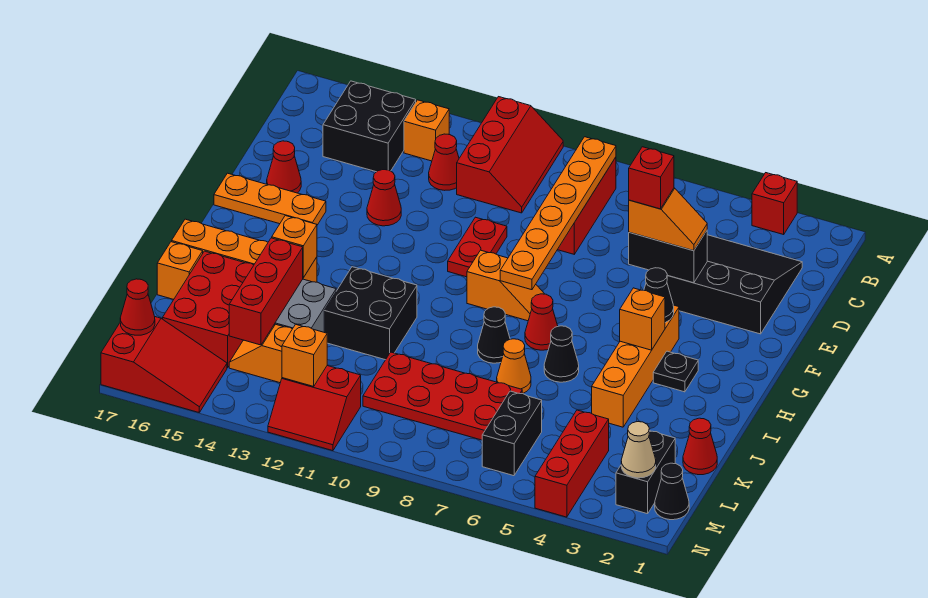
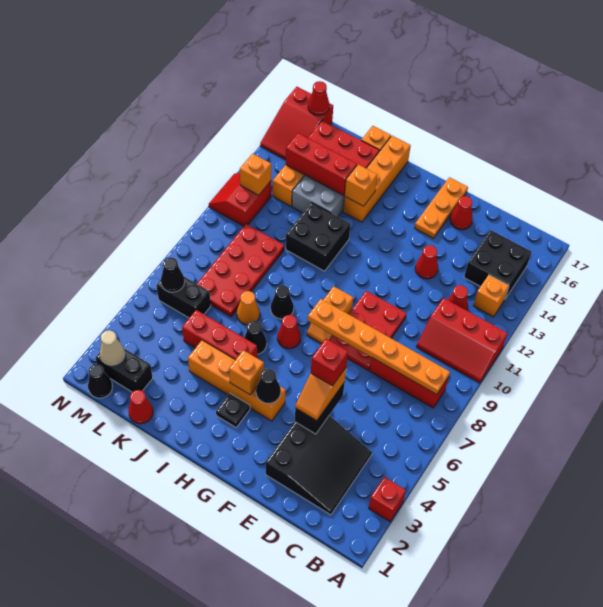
red plate E10:F10 level 1 -> red plate E8:F10 level 1
red brick L4:N4 level 1 -> red brick I5:K5 level 1
none -> black cone M6 level 2

